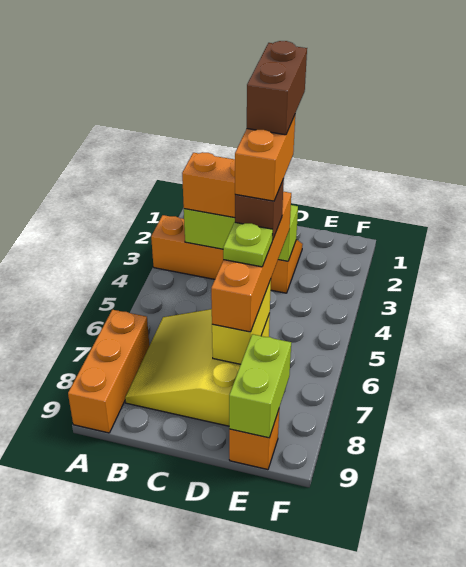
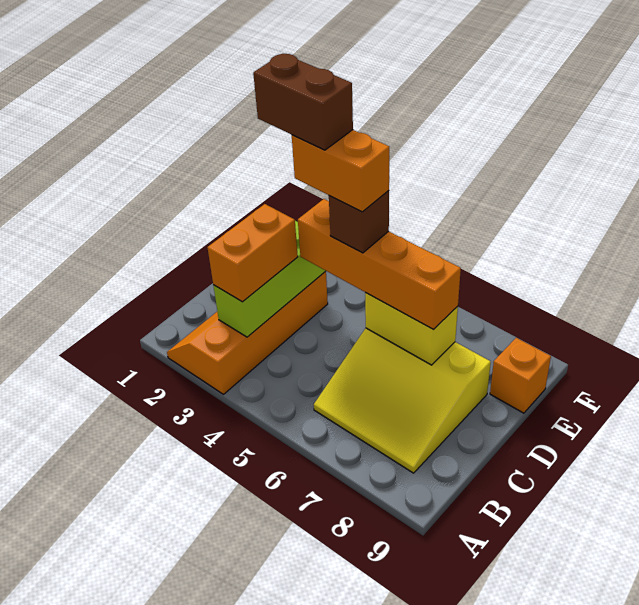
orange brick A7:A9 level 1 -> none
lime plate D6 level 4 -> none
lime brick E8:E9 level 2 -> none

